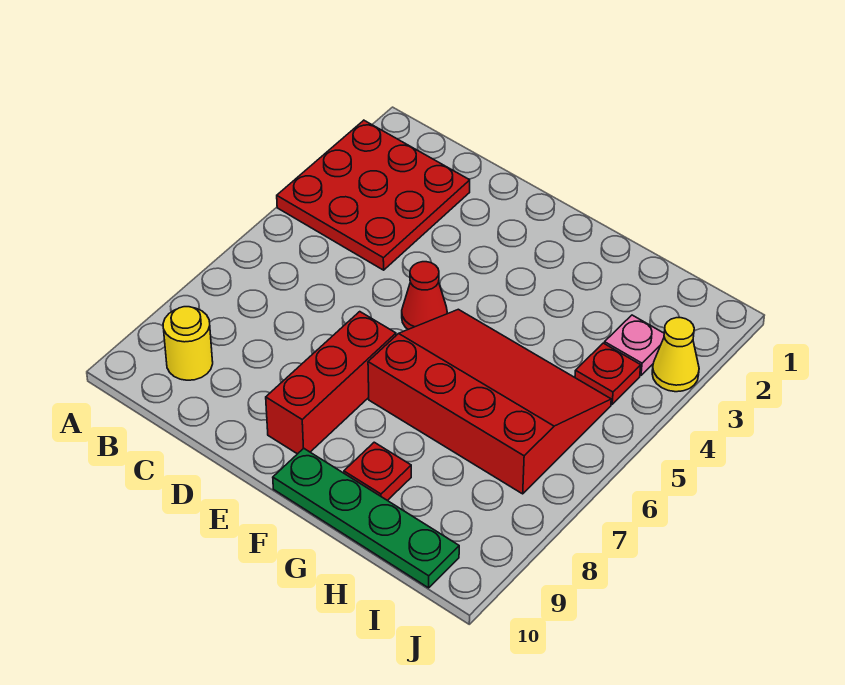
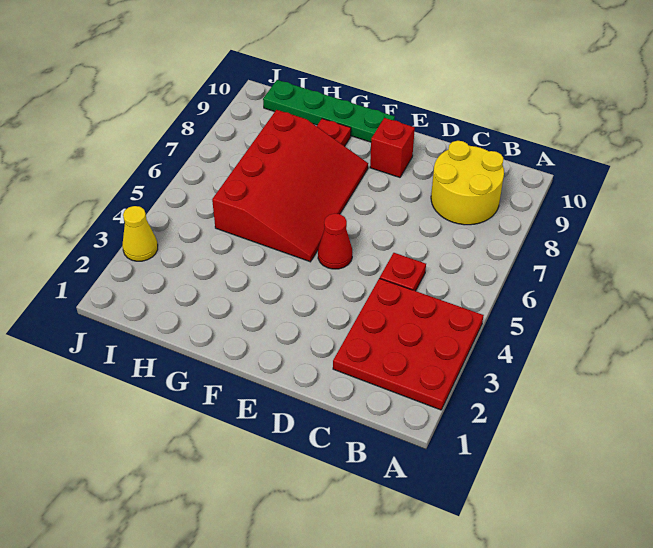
yellow round brick B9 level 1 -> yellow round brick B8:C9 level 1
red brick E7:E9 level 1 -> red brick E9 level 1
red slope F5:I7 level 1 top 7 -> red slope F5:H8 level 1 top H
pink plate I3 level 1 -> none
red plate I4 level 1 -> red plate C5 level 1

